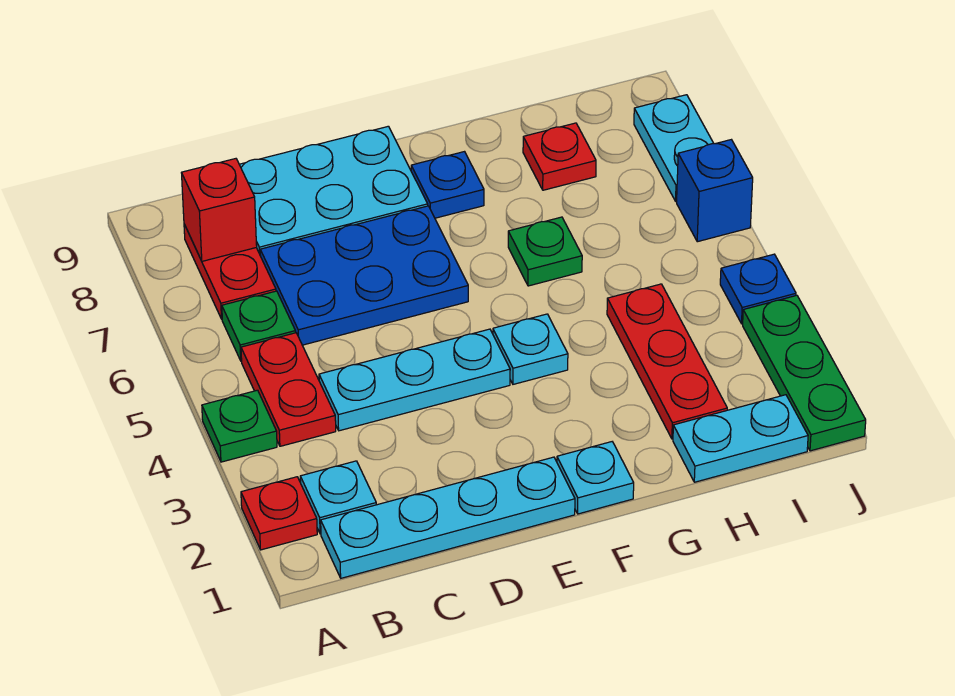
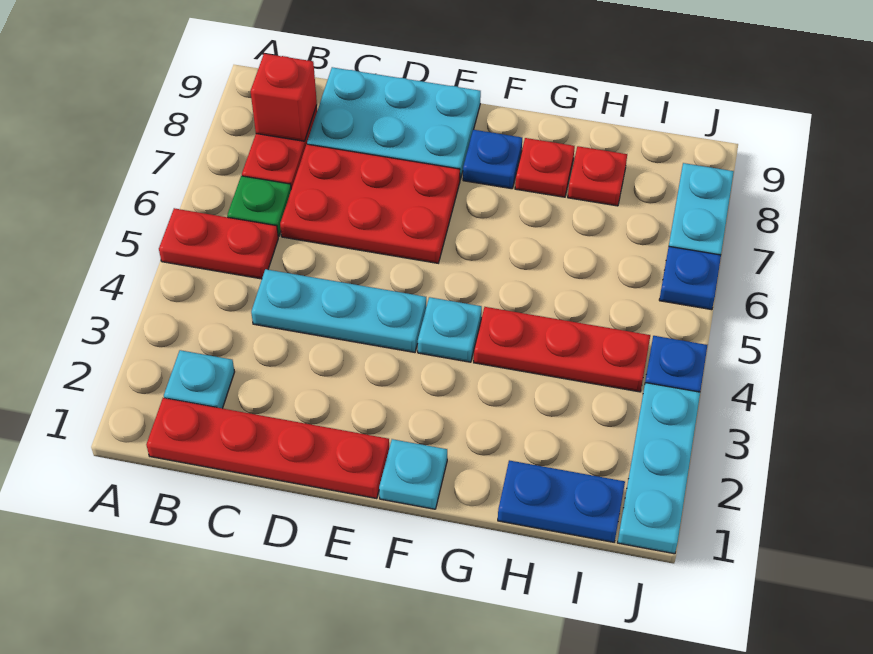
red plate A2 level 1 -> red plate G8 level 1
green plate A4 level 1 -> none
cyan plate B1:E1 level 1 -> red plate B1:E1 level 1
red plate B4:B5 level 1 -> red plate A5:B5 level 1
blue plate C6:E7 level 1 -> red plate C6:E7 level 1
green plate G6 level 1 -> none
cyan plate H1:I1 level 1 -> blue plate H1:I1 level 1
red plate H2:H4 level 1 -> red plate G4:I4 level 1
green plate J1:J3 level 1 -> cyan plate J1:J3 level 1
blue brick J6 level 1 -> blue plate J6 level 1

